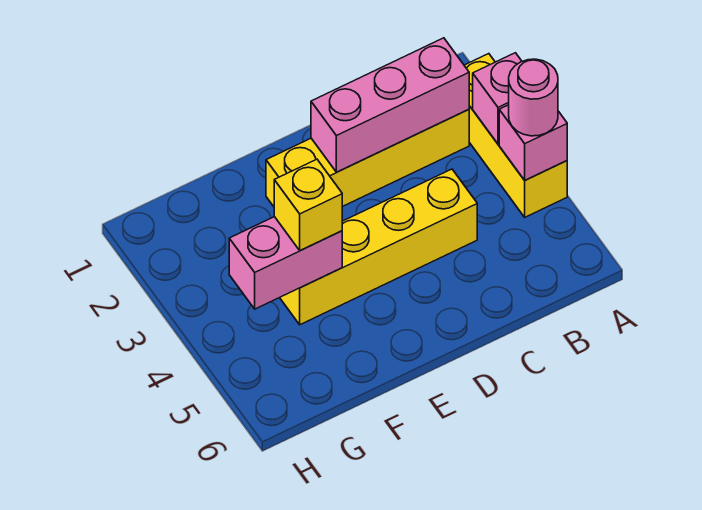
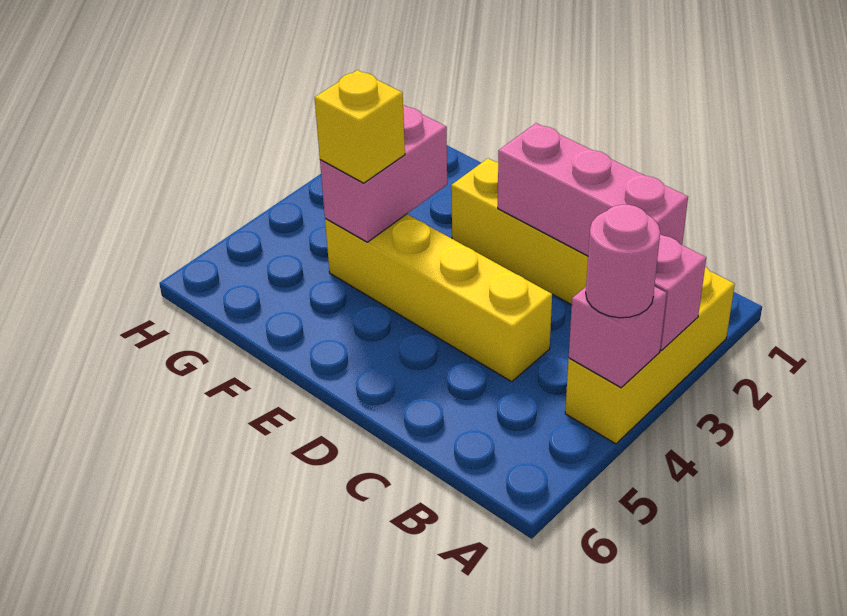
pink brick F4:G4 level 2 -> pink brick F3:F4 level 2

